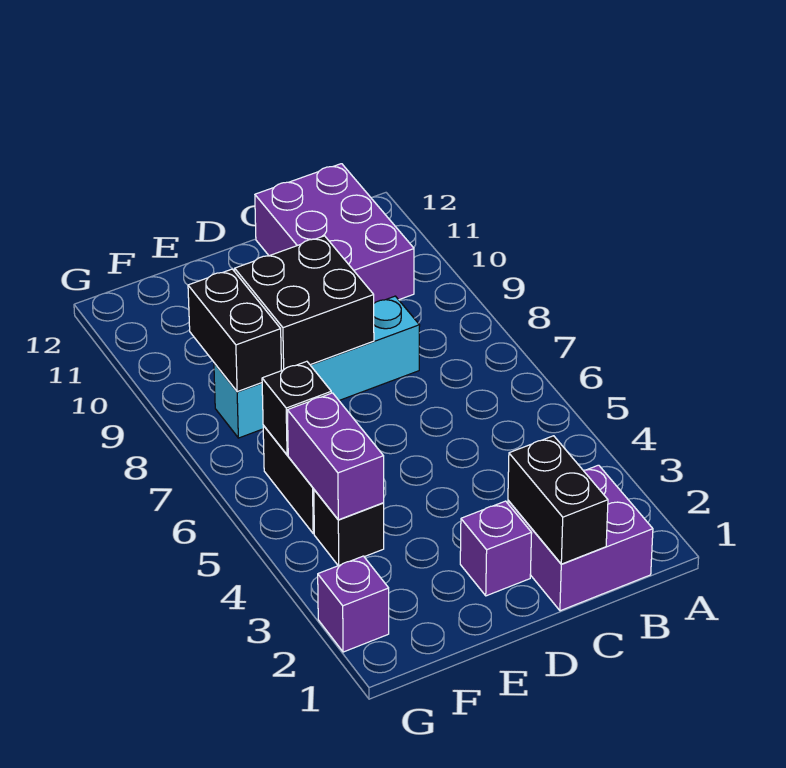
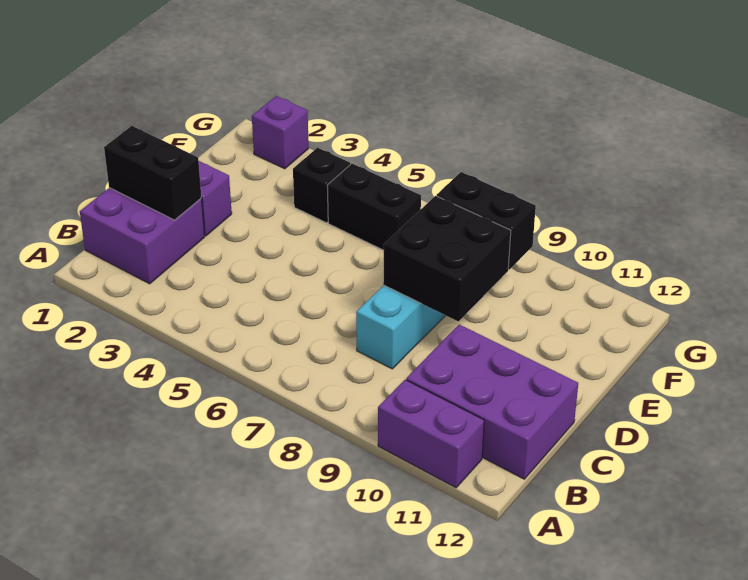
purple brick F4:F5 level 2 -> purple brick A10:A11 level 1
black brick F6 level 2 -> none

